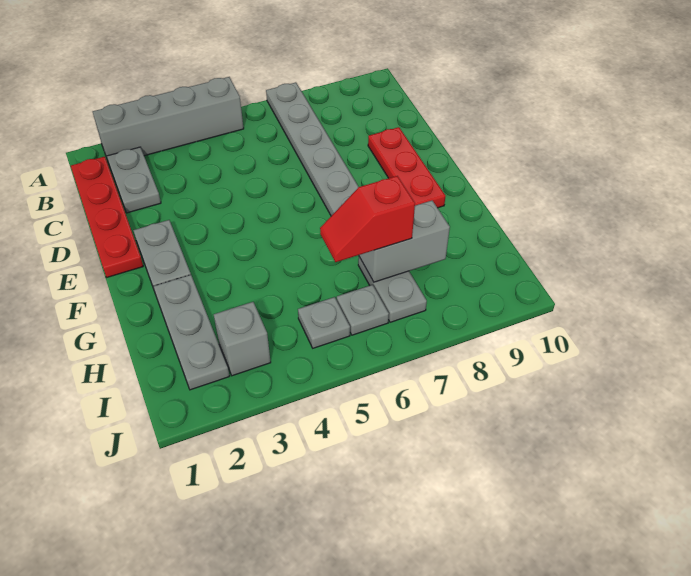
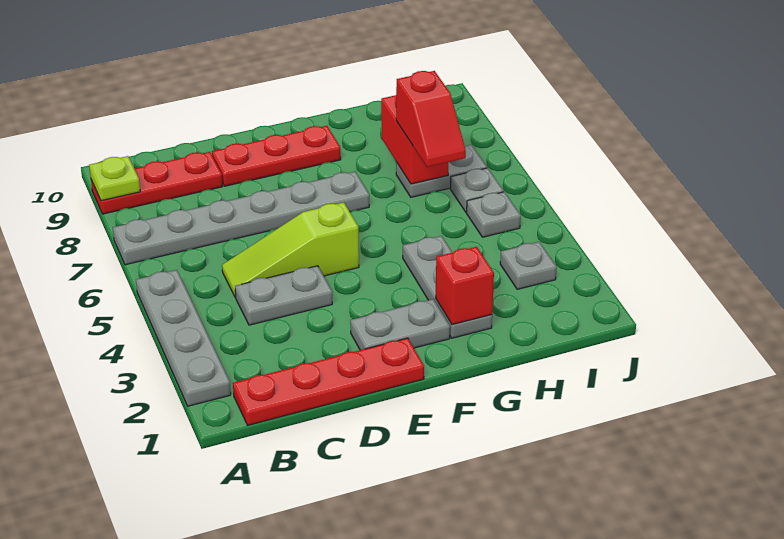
grey brick A2:A5 level 1 -> grey plate A2:A5 level 1
none -> red plate A9:C9 level 1
none -> lime plate A9 level 2
grey plate B2:C2 level 1 -> grey plate C4:D4 level 1
none -> lime slope C5:E5 level 1 top E
grey plate G2:I2 level 1 -> grey plate G2:G4 level 1
none -> red brick G2 level 2
grey brick H7:H8 level 2 -> red brick H7:H8 level 2
grey brick I3 level 1 -> grey plate I3 level 1

